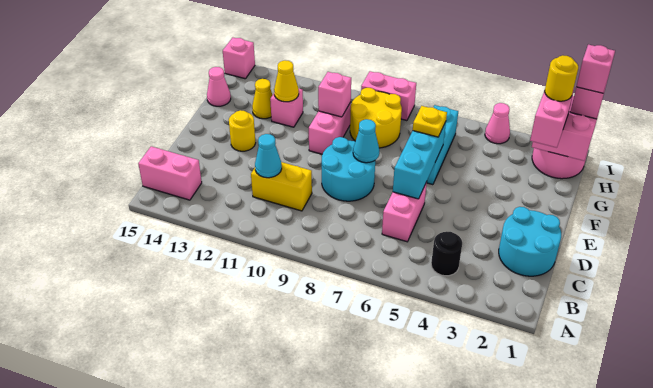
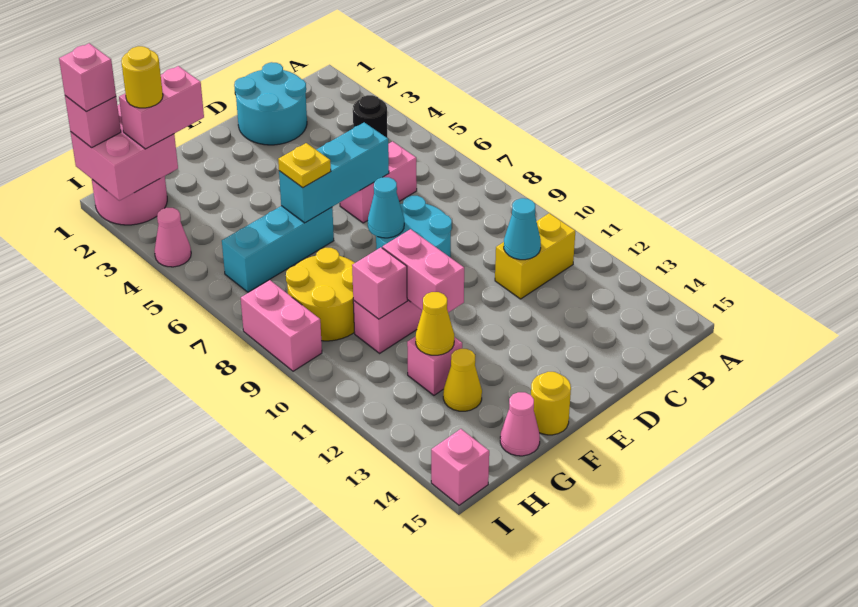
pink brick B14:B15 level 1 -> pink brick F10:F11 level 2
yellow brick C10:C11 level 1 -> yellow brick B11:C11 level 1
yellow round brick E13 level 1 -> yellow round brick F15 level 1

